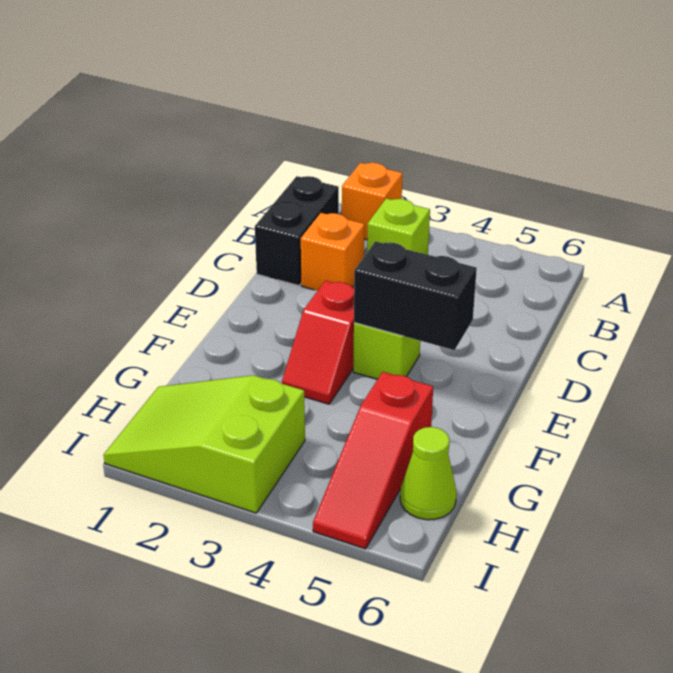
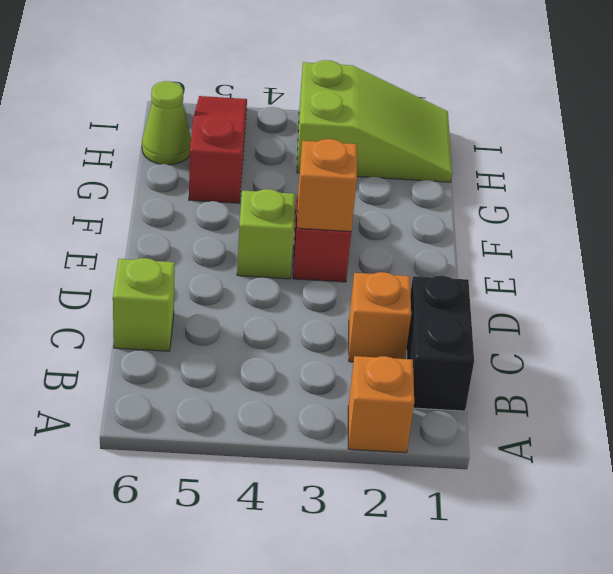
lime brick B3 level 1 -> lime brick C6 level 1
none -> orange brick E3 level 2
black brick E4:E5 level 2 -> none

